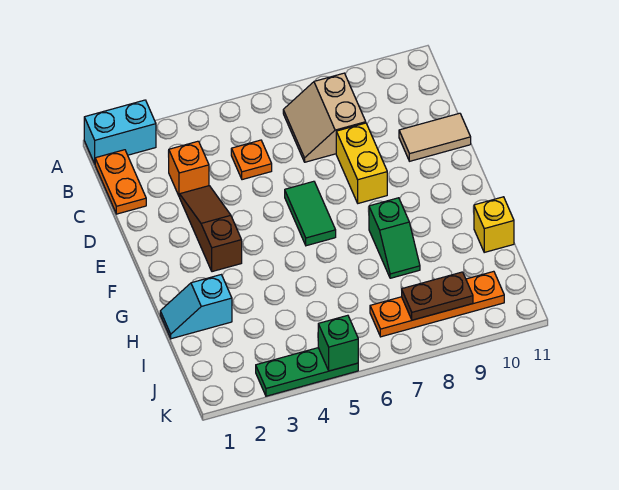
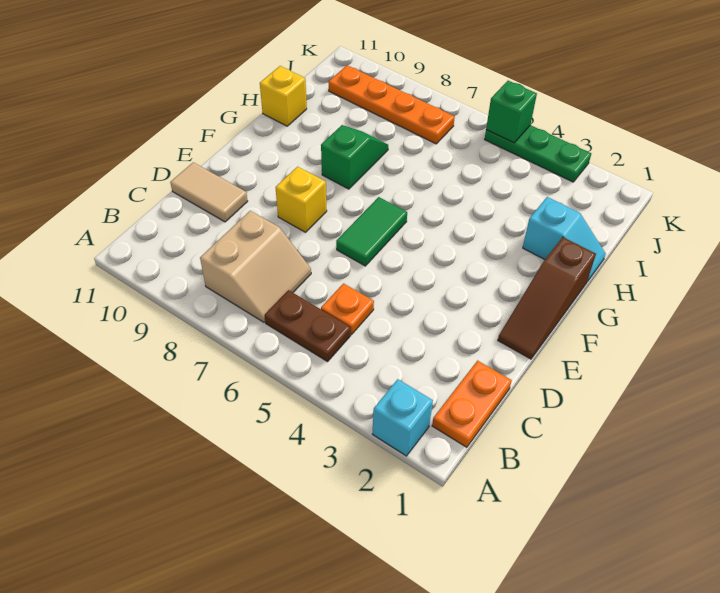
cyan brick A1:A2 level 1 -> cyan brick A2 level 1
orange brick C3 level 1 -> none
brown slope D3:F3 level 1 top F -> brown slope E1:G1 level 1 top G
yellow brick D8:E8 level 1 -> yellow brick E8 level 1
brown plate J8:J9 level 2 -> brown plate B5:B6 level 1

